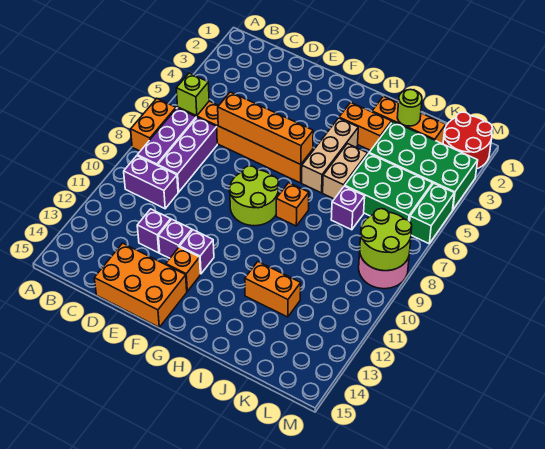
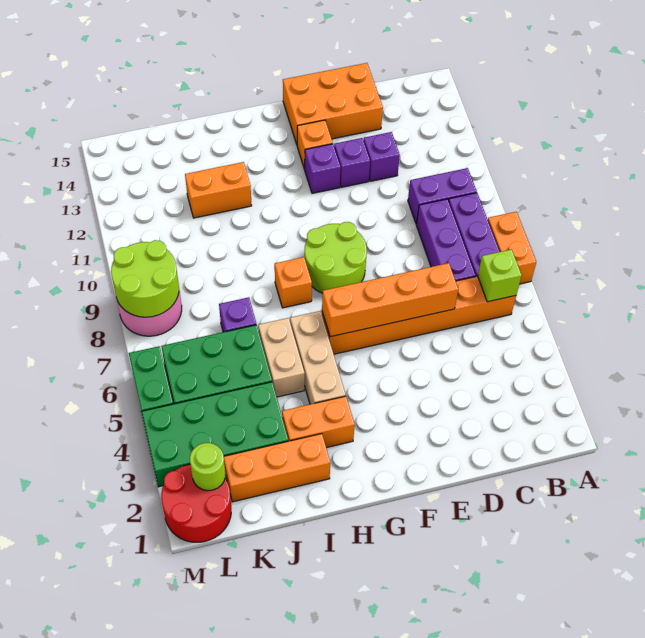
lime round brick J2 level 2 -> lime round brick L2 level 2

